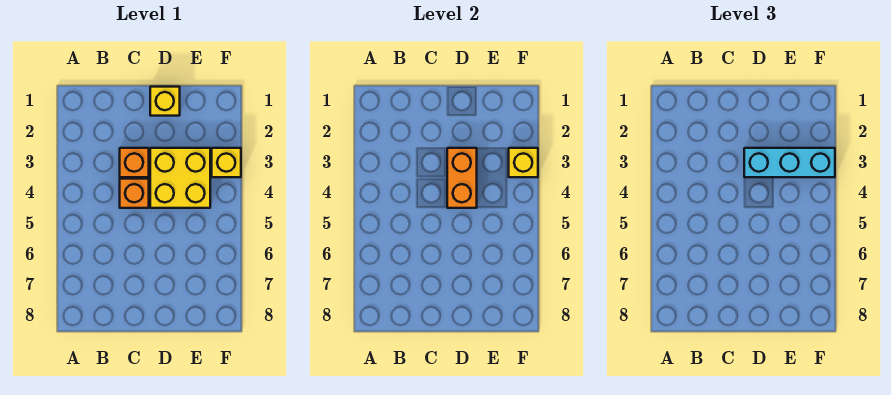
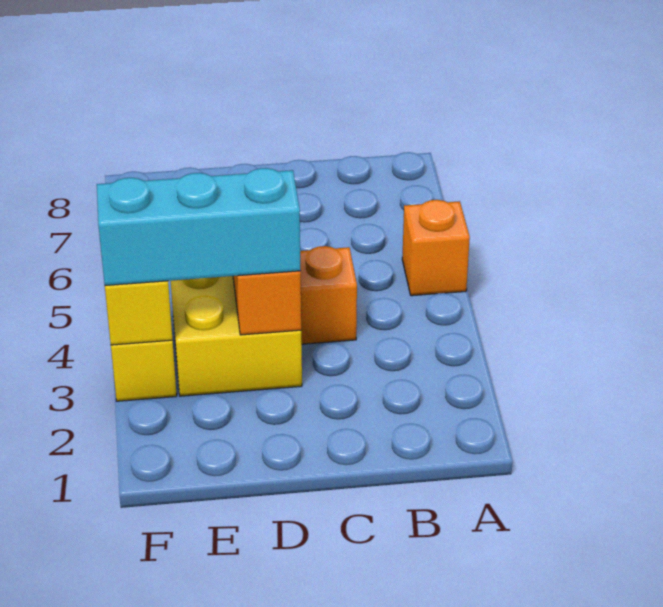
orange brick C3 level 1 -> orange brick A5 level 1
yellow brick D1 level 1 -> none

